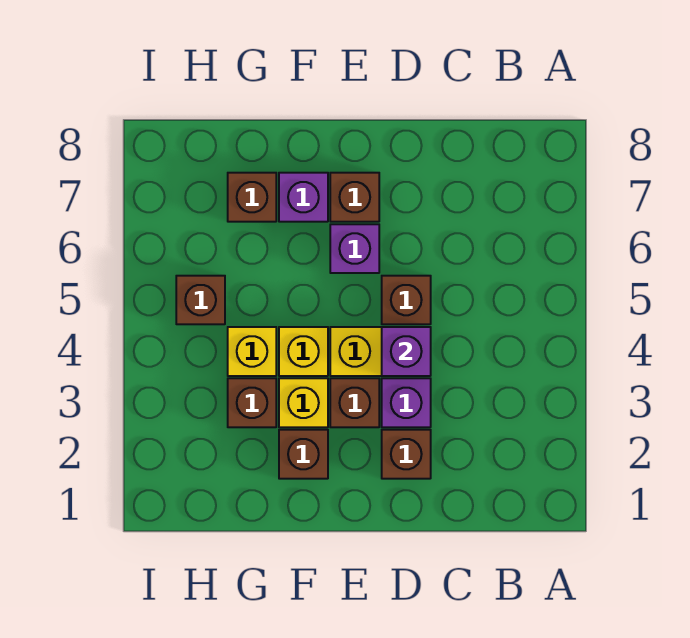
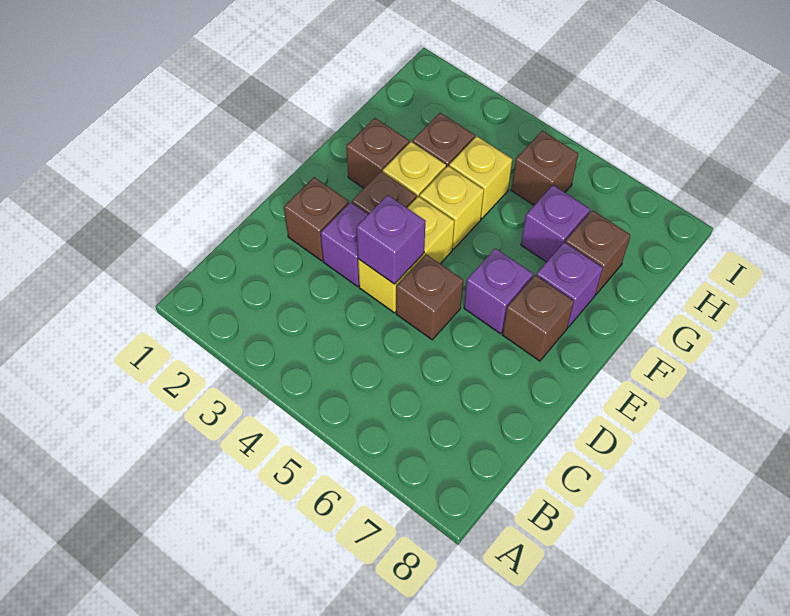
none -> purple brick G6 level 1

